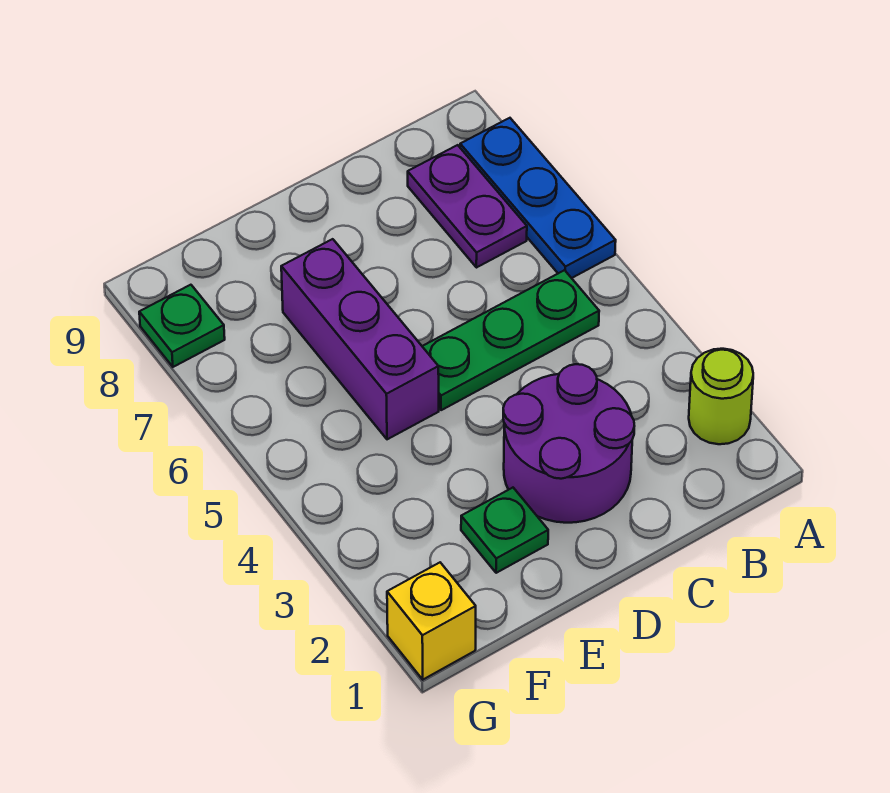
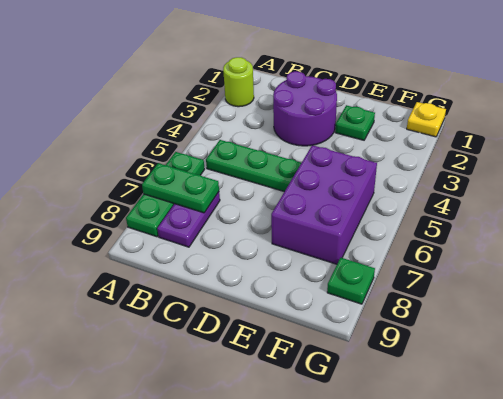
blue plate A6:A8 level 1 -> green plate A6:A8 level 1
none -> green plate A7:B7 level 2
purple brick E5:E7 level 1 -> purple brick E5:F7 level 1
yellow brick G1 level 1 -> yellow plate G1 level 1

